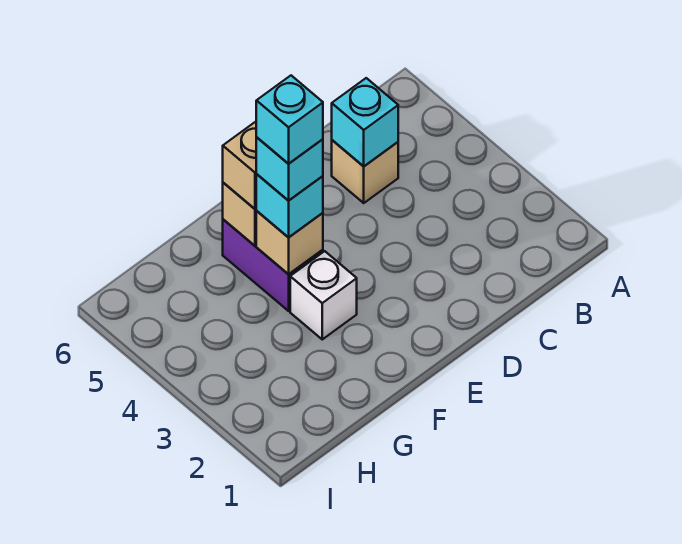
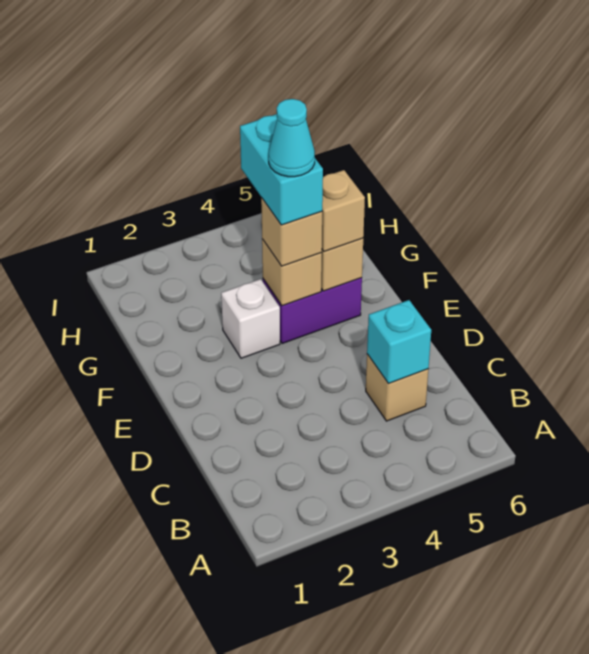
cyan brick F4 level 3 -> tan brick F4 level 3
cyan brick F4 level 4 -> cyan brick F4:G4 level 4
cyan brick F4 level 5 -> cyan cone F4 level 5

